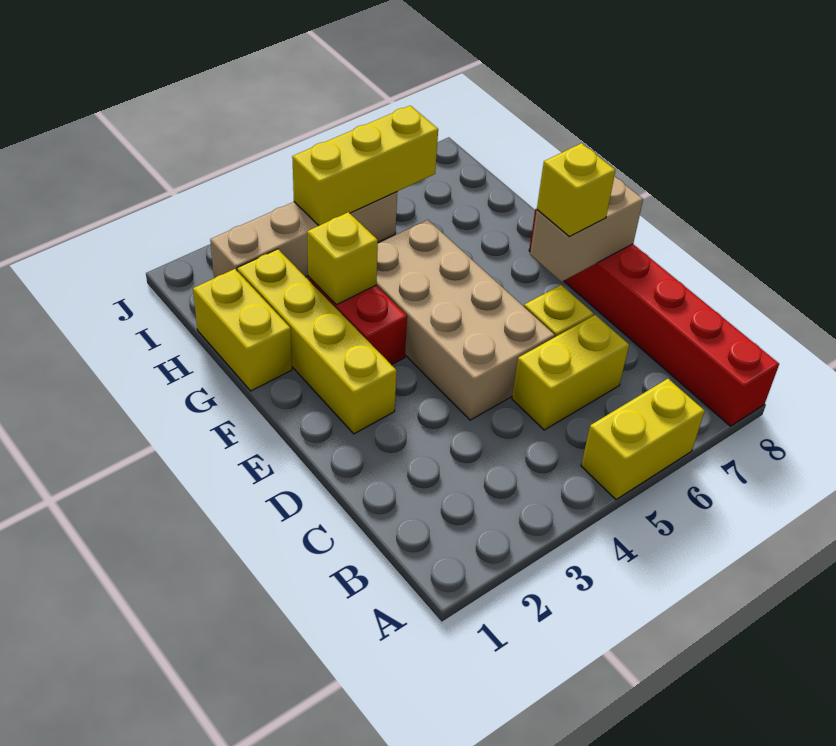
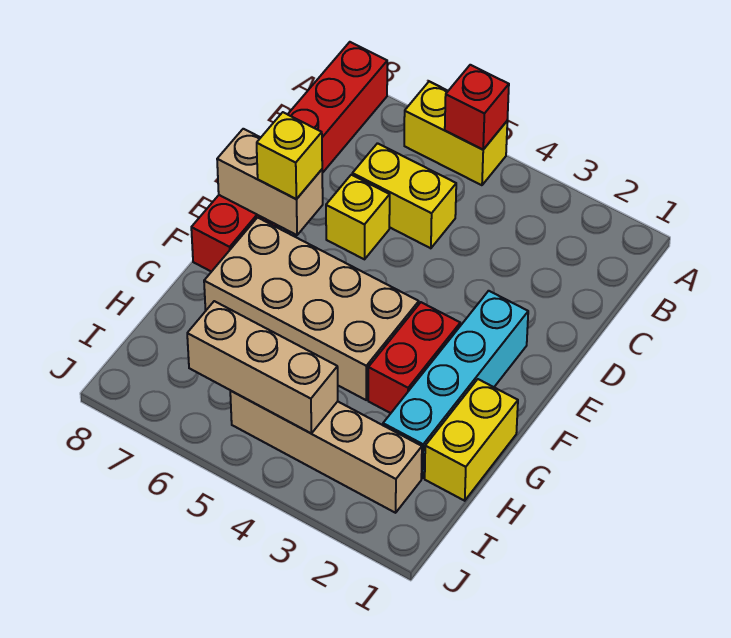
none -> red brick A5 level 2
tan brick D4:G5 level 1 -> tan brick F4:G7 level 1
yellow brick E2:H2 level 1 -> cyan brick E2:H2 level 1
yellow brick G3 level 2 -> none
yellow brick I4:I6 level 2 -> tan brick I4:I6 level 2

